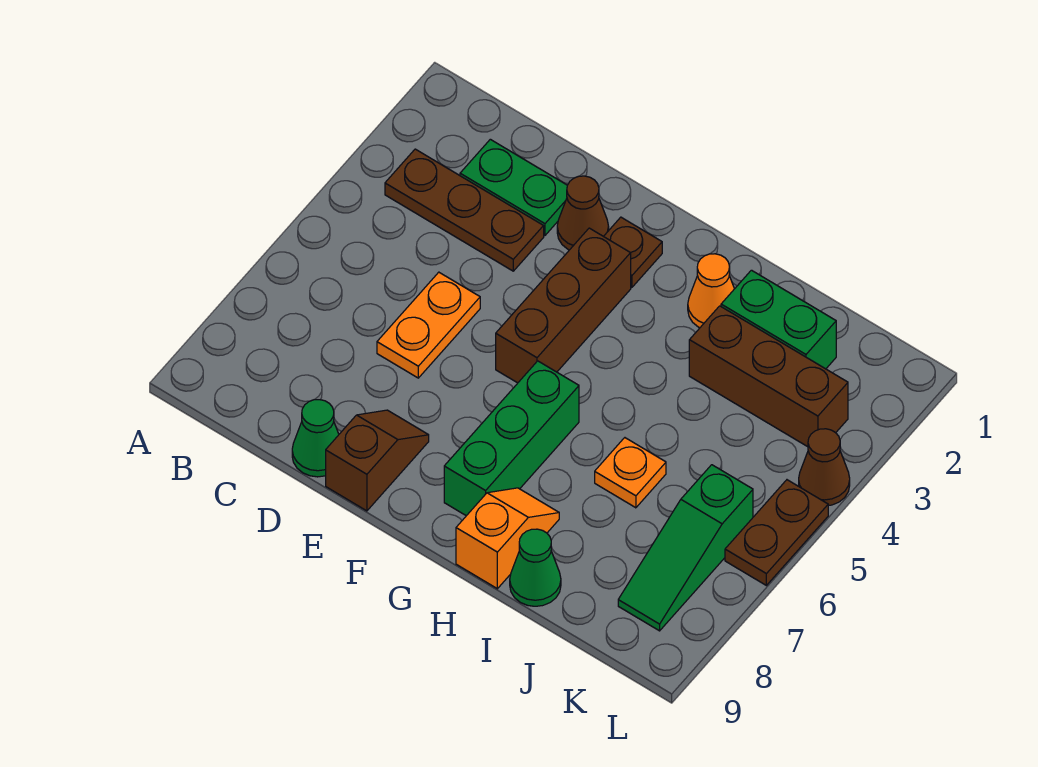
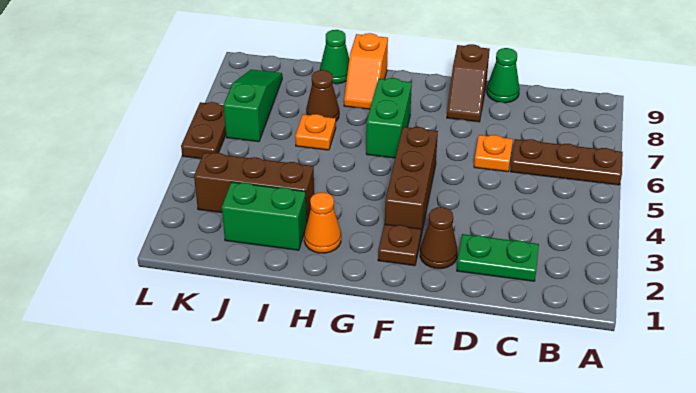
brown plate B3:D3 level 1 -> brown plate A6:C6 level 1
orange plate D5:D6 level 1 -> orange plate D6 level 1
green brick G6:G8 level 1 -> green brick G6:G7 level 1
brown cone L4 level 1 -> brown cone I7 level 1

